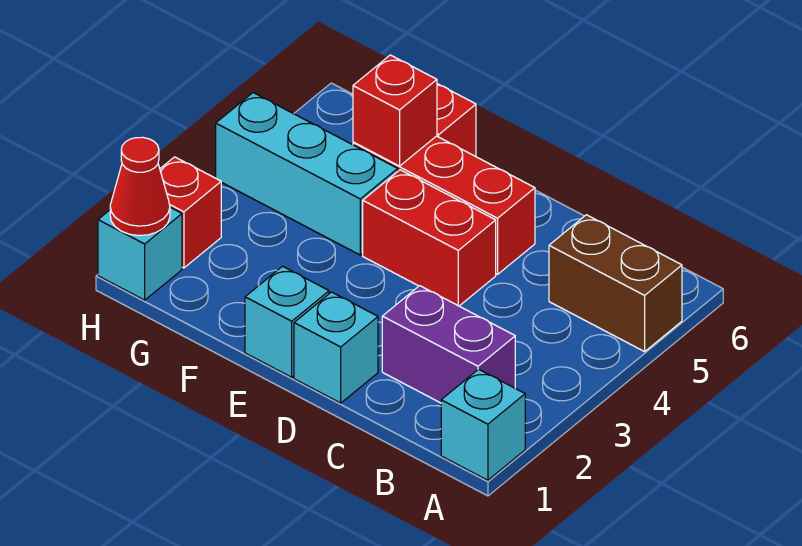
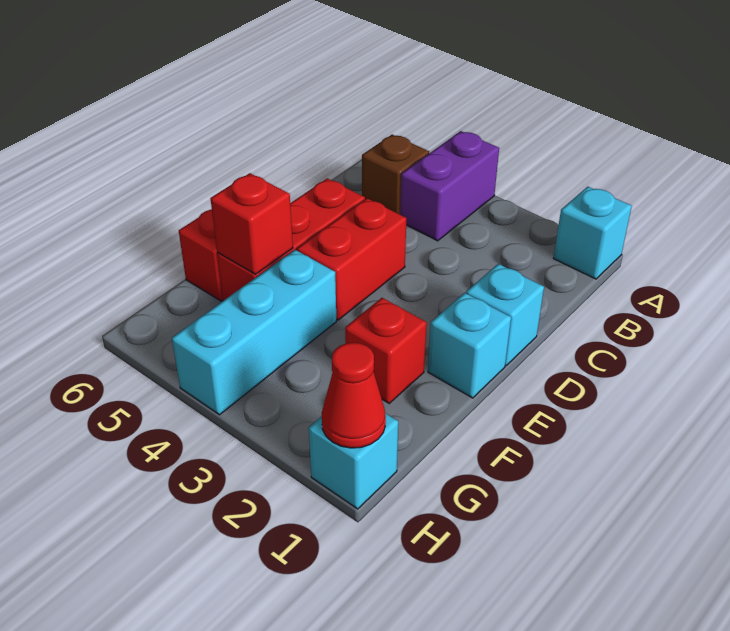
brown brick A5:B5 level 1 -> brown brick B5 level 1
purple brick B2:C2 level 1 -> purple brick A4:B4 level 1
red brick H2 level 1 -> red brick F2 level 1

